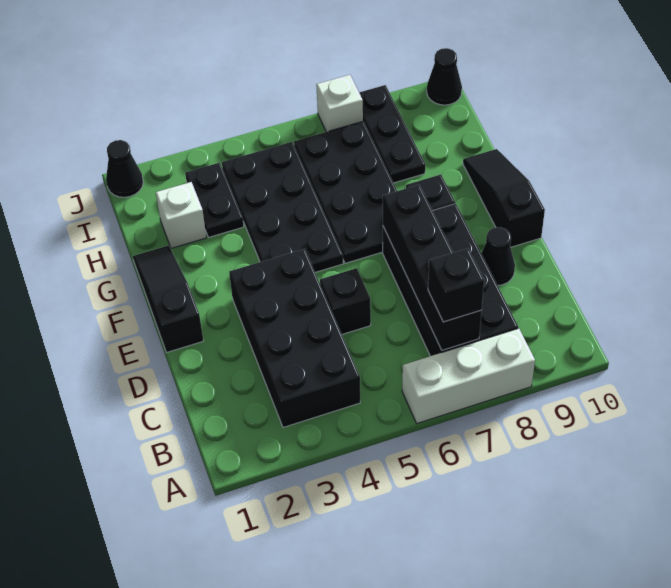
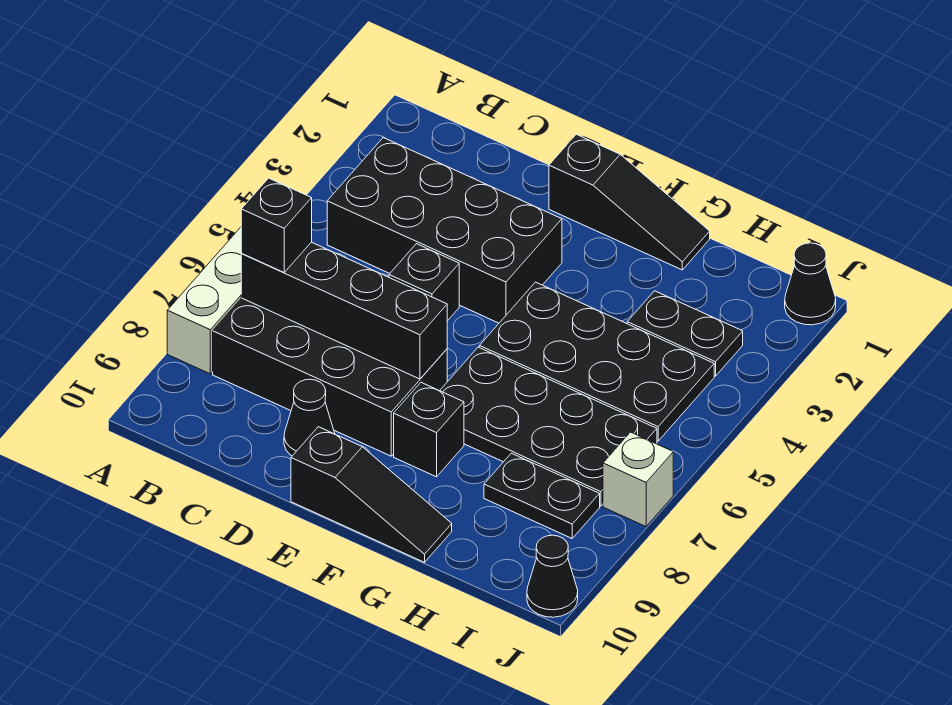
white brick H2 level 1 -> none
black plate H8:J8 level 1 -> black plate H8:I8 level 1

